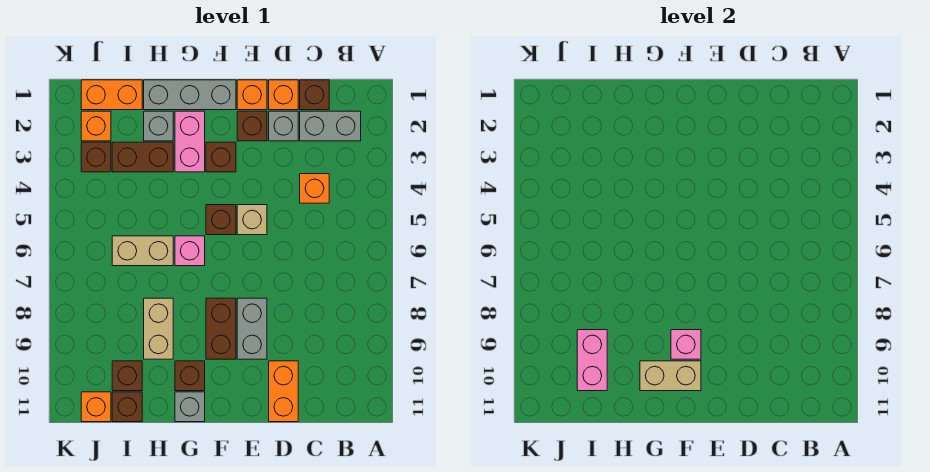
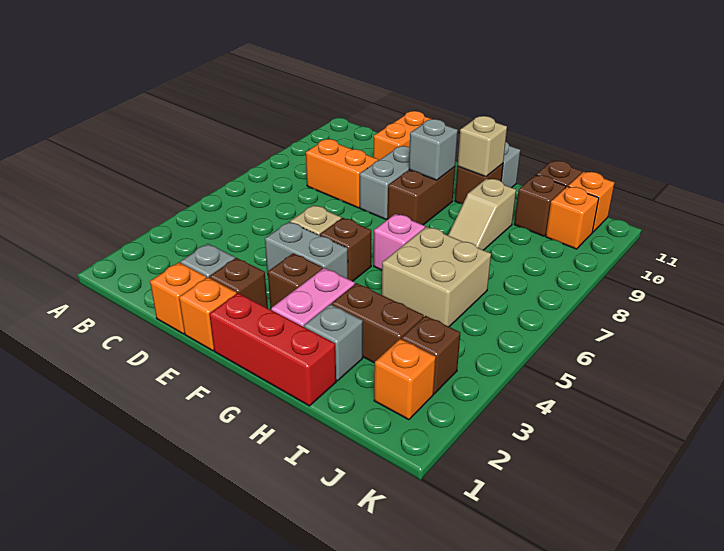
grey brick B2:C2 level 1 -> grey brick E4:F4 level 1
brown brick C1 level 1 -> none
orange brick C4 level 1 -> orange brick J10 level 1
grey brick F1:H1 level 1 -> red brick F1:H1 level 1
pink brick F9 level 2 -> grey brick F9 level 2
tan brick F10:G10 level 2 -> tan brick G10 level 2
tan brick H6:I6 level 1 -> tan brick H5:I6 level 1
tan brick H8:H9 level 1 -> tan slope H8:H9 level 1 top 9
orange brick I1:J1 level 1 -> orange brick C8:D8 level 1
pink brick I9:I10 level 2 -> none

